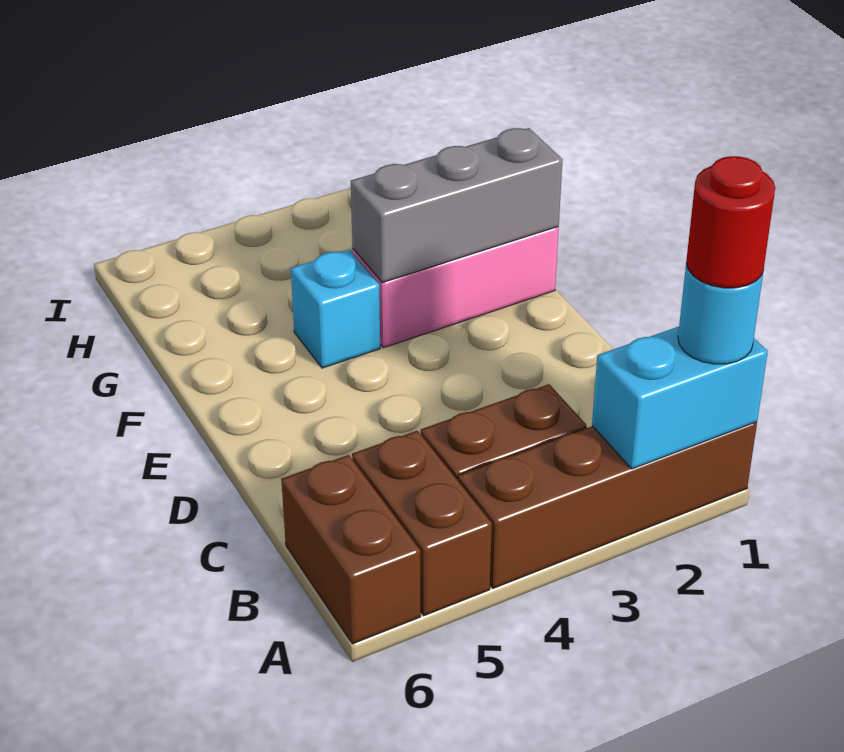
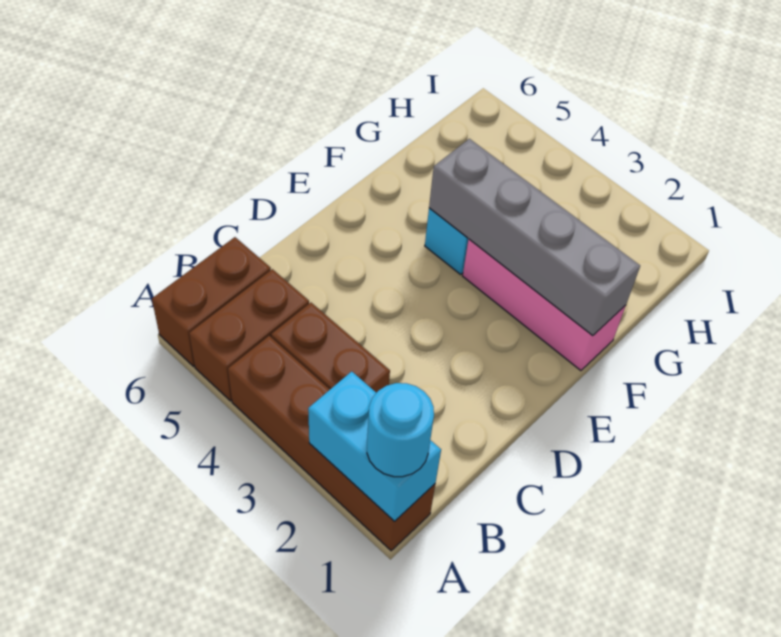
red round brick A1 level 4 -> none
grey brick F1:F3 level 2 -> grey brick F1:F4 level 2

